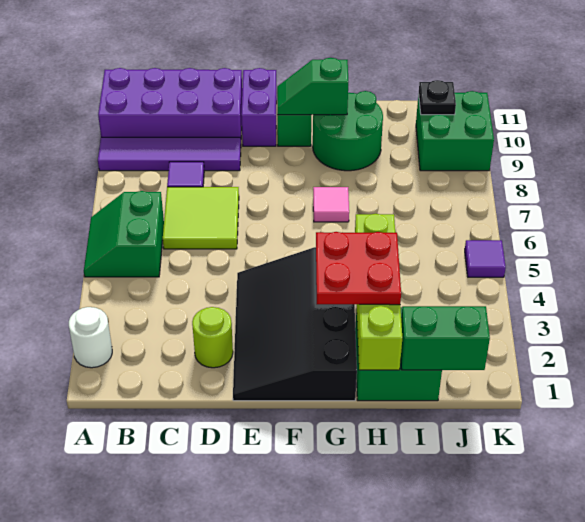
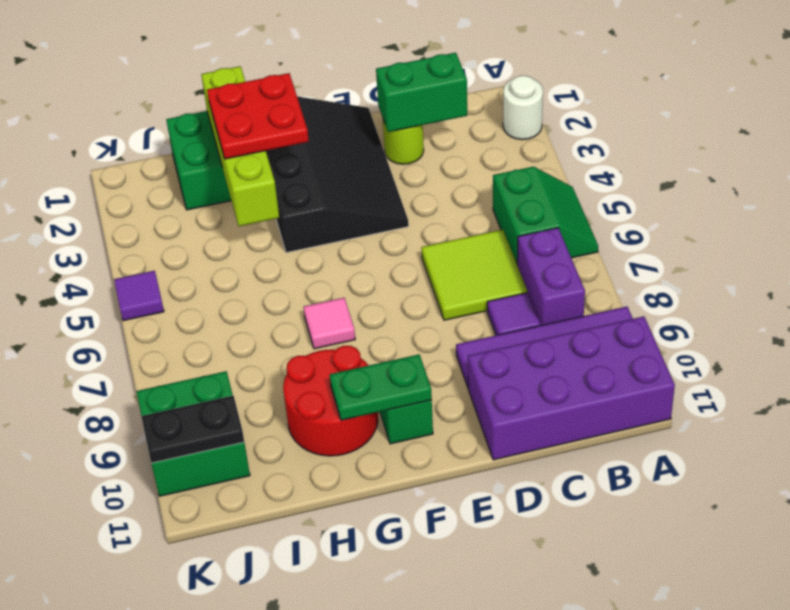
purple brick E10:E11 level 1 -> purple brick B7:B8 level 1
green slope F10:G10 level 2 top G -> green plate F10:G10 level 2
green round brick G9:H10 level 1 -> red round brick G9:H10 level 1
green brick I1:J1 level 2 -> green brick C2:D2 level 2
black plate J10 level 2 -> black plate J10:K10 level 2

